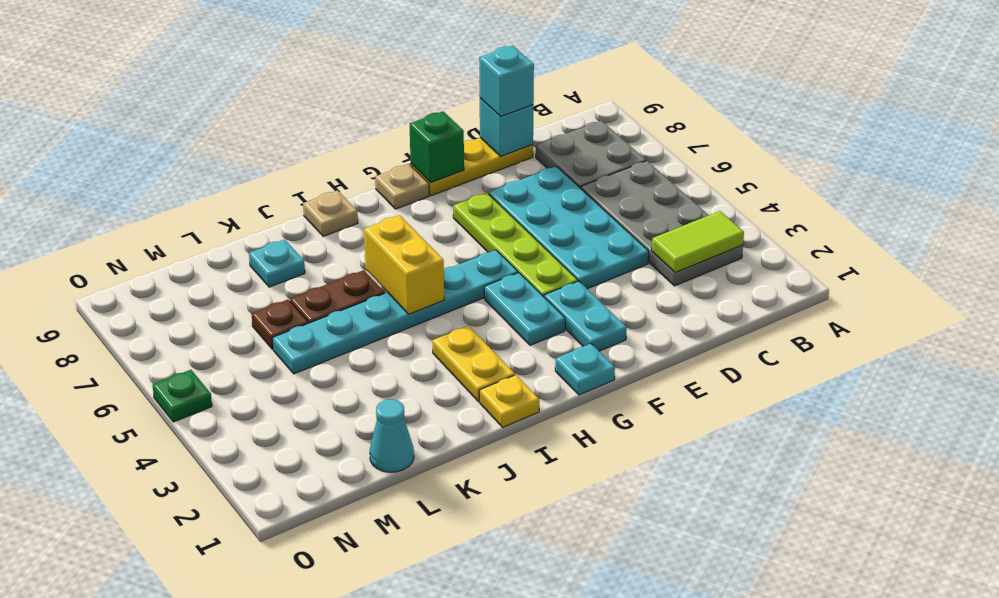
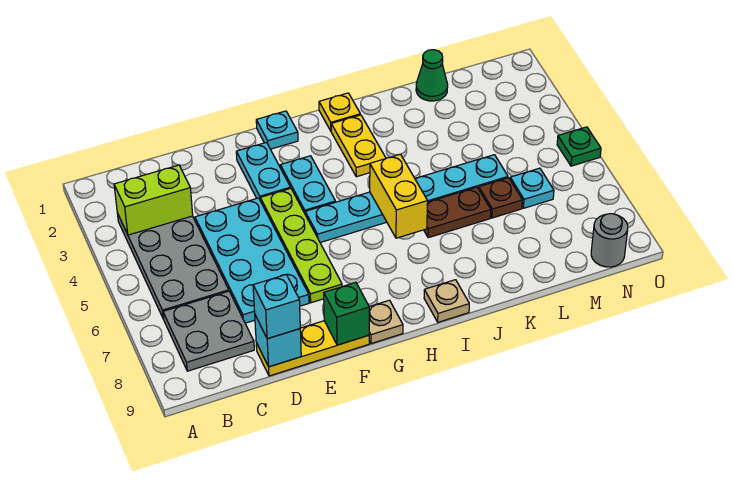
lime tile B3:C3 level 2 -> lime brick B3:C3 level 2
cyan plate K8 level 1 -> cyan plate M6 level 1
cyan cone L1 level 1 -> green cone L1 level 1
none -> grey round brick N9 level 1

